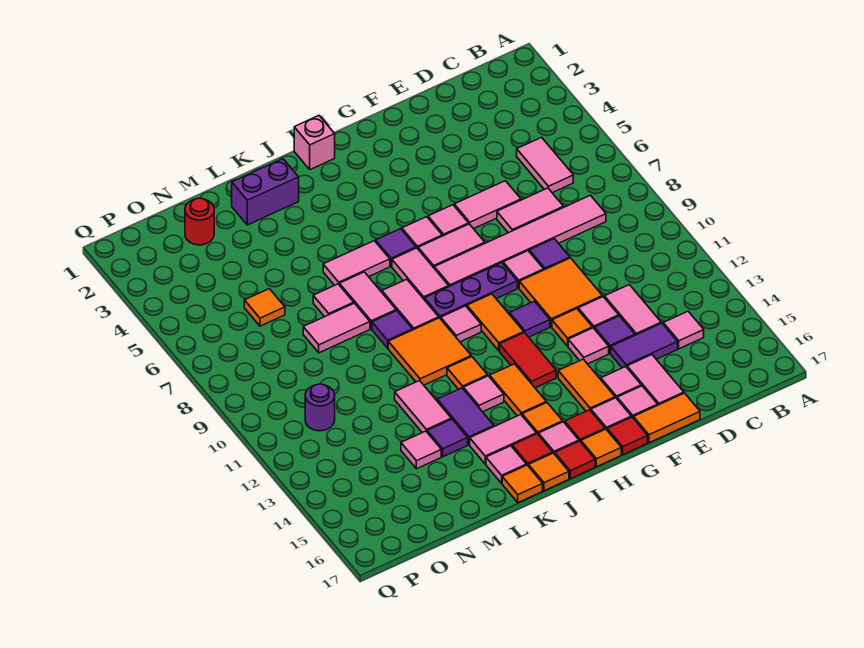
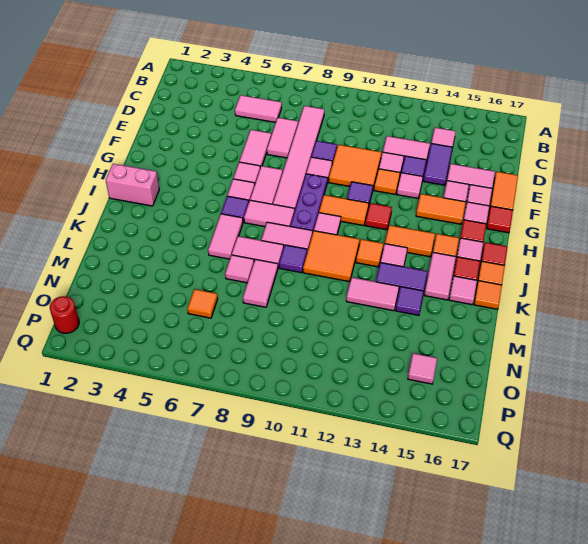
red tile H12:H13 level 1 -> red tile H12 level 1
orange tile H17 level 1 -> none
pink brick I1 level 1 -> pink brick I1:I2 level 1
purple brick K2:L2 level 1 -> none
pink tile M14 level 1 -> pink tile O15 level 1
red round brick N2 level 1 -> red round brick P1 level 1
purple round brick O11 level 1 -> none

